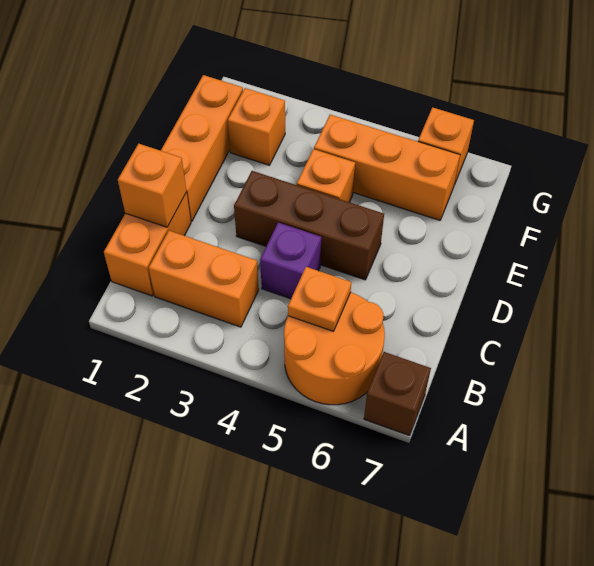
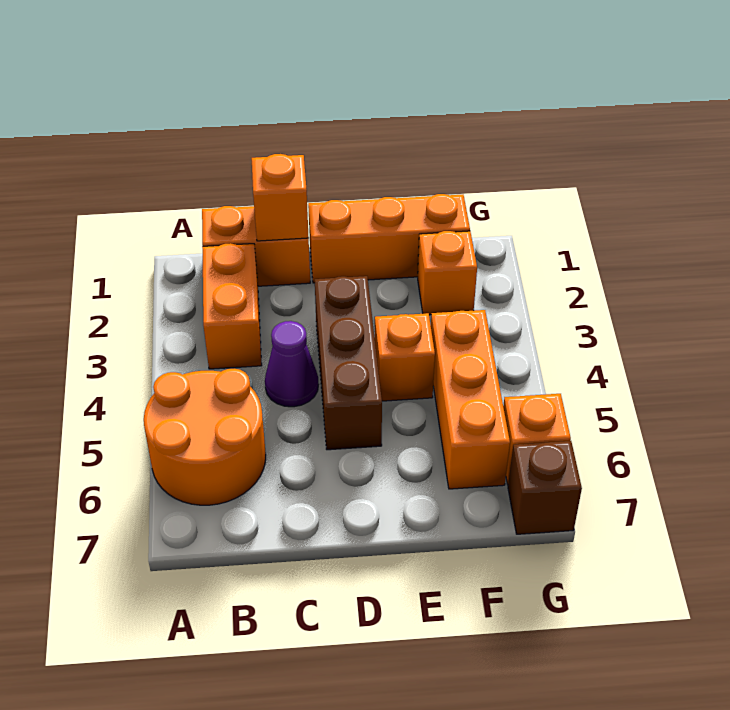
brown brick A7 level 1 -> brown brick G7 level 1
orange plate B5 level 2 -> none
purple brick C4 level 1 -> purple cone C4 level 1

